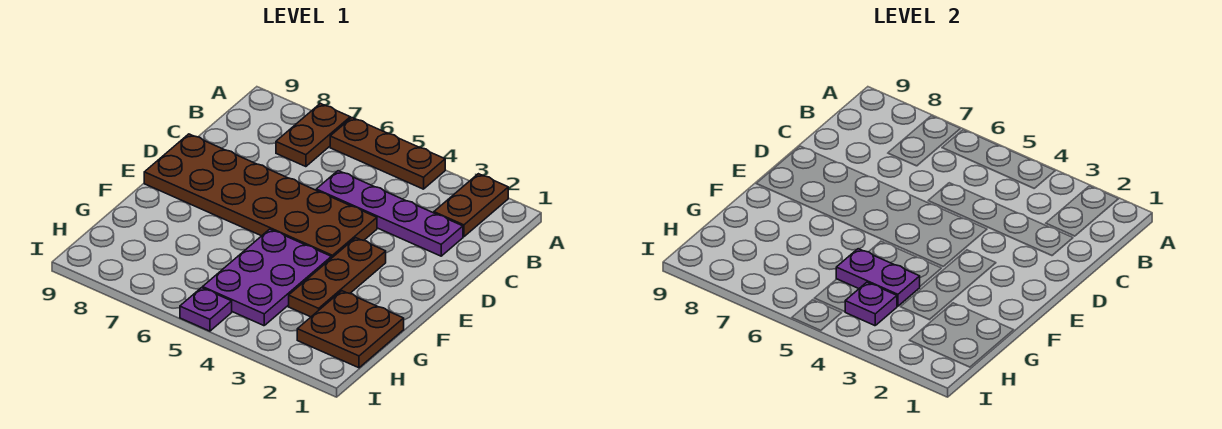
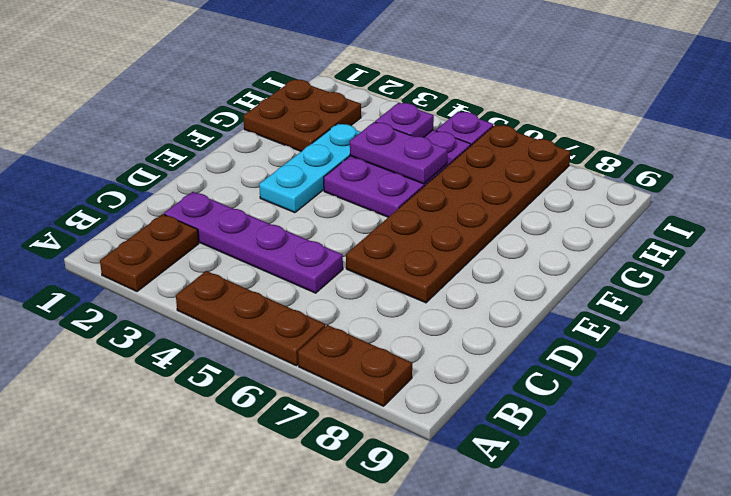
brown plate A7:B7 level 1 -> brown plate A7:A8 level 1
brown plate D4:E9 level 1 -> brown plate D6:I7 level 1
brown plate E3:G3 level 1 -> cyan plate E3:G3 level 1

